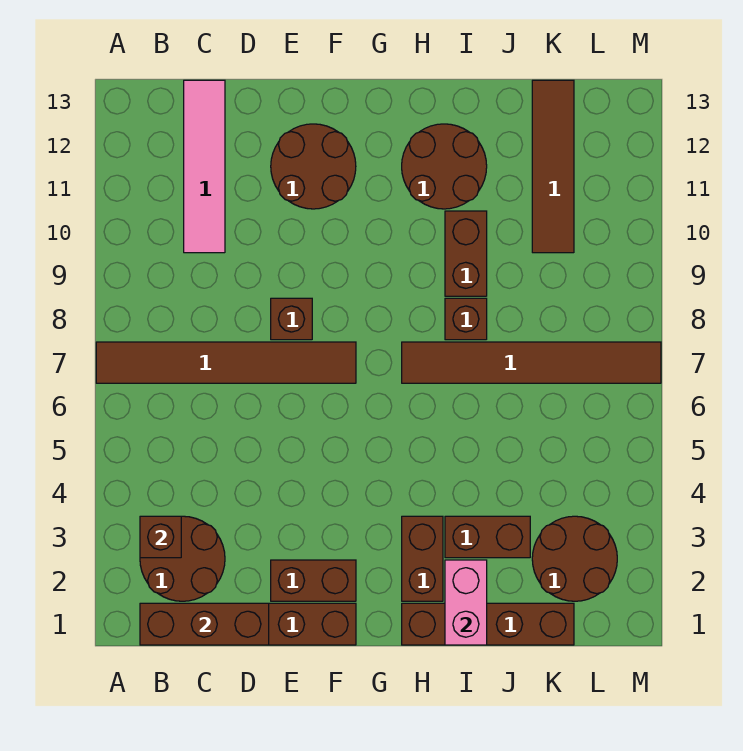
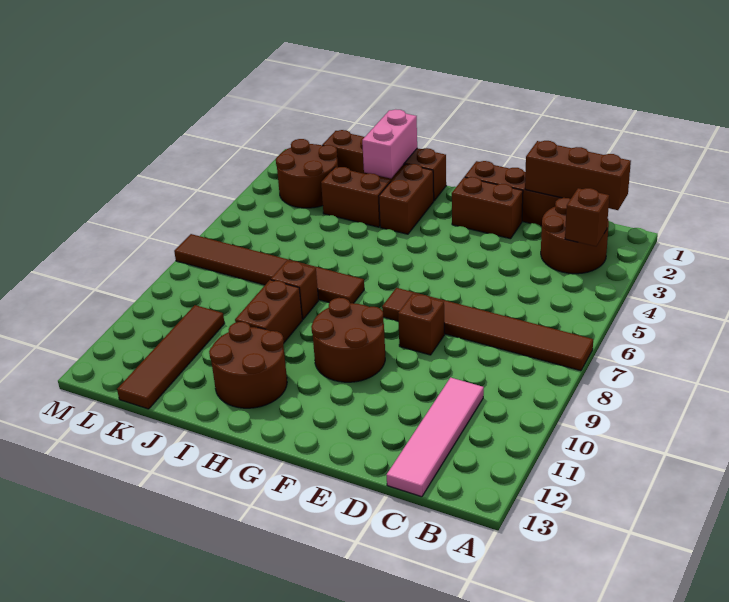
brown round brick E11:F12 level 1 -> brown round brick F9:G10 level 1

